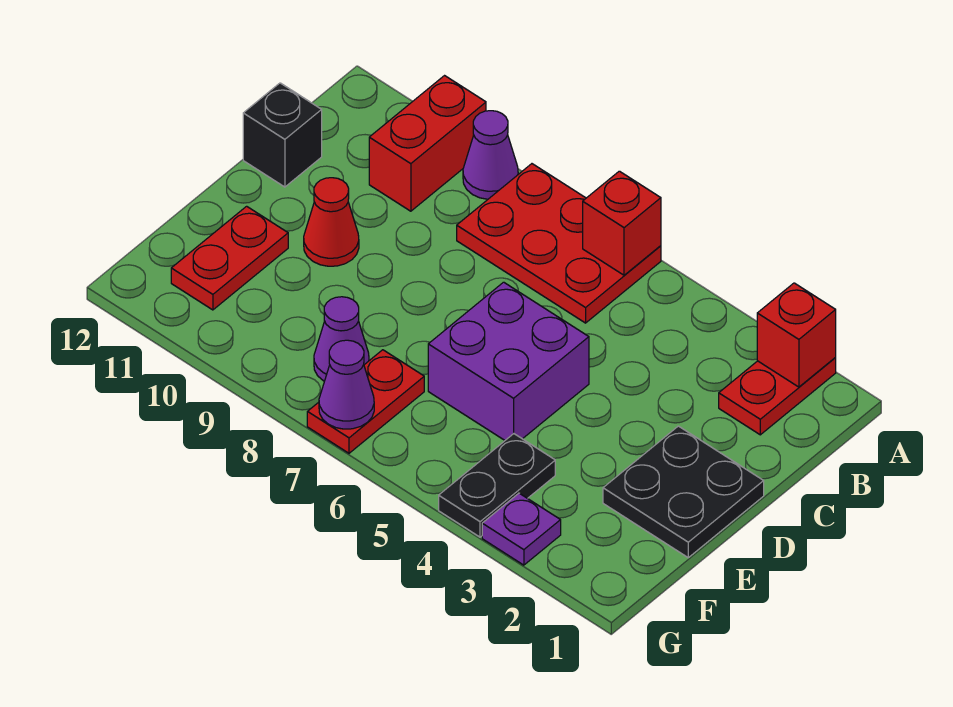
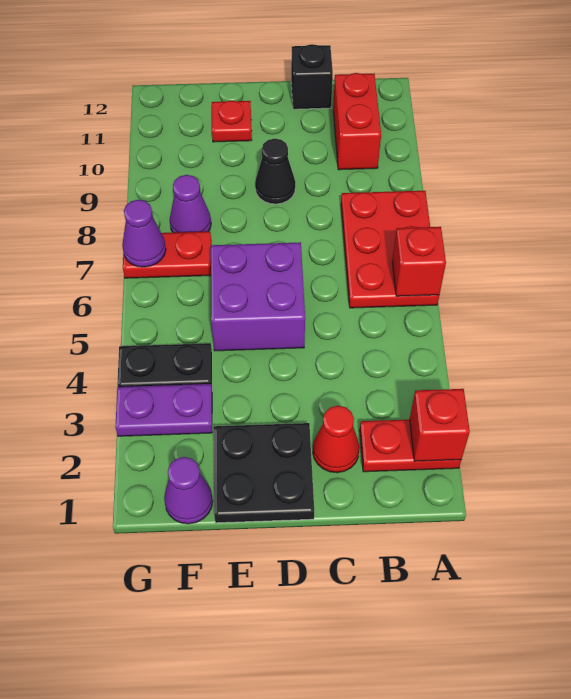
purple cone A9 level 1 -> purple cone F1 level 1
red brick A10:B10 level 1 -> red brick B10:B11 level 1
none -> black cone D9 level 1
red cone D10 level 1 -> red cone C2 level 1
red plate E11:F11 level 1 -> red plate E11 level 1
purple plate G3 level 1 -> purple plate F3:G3 level 1

